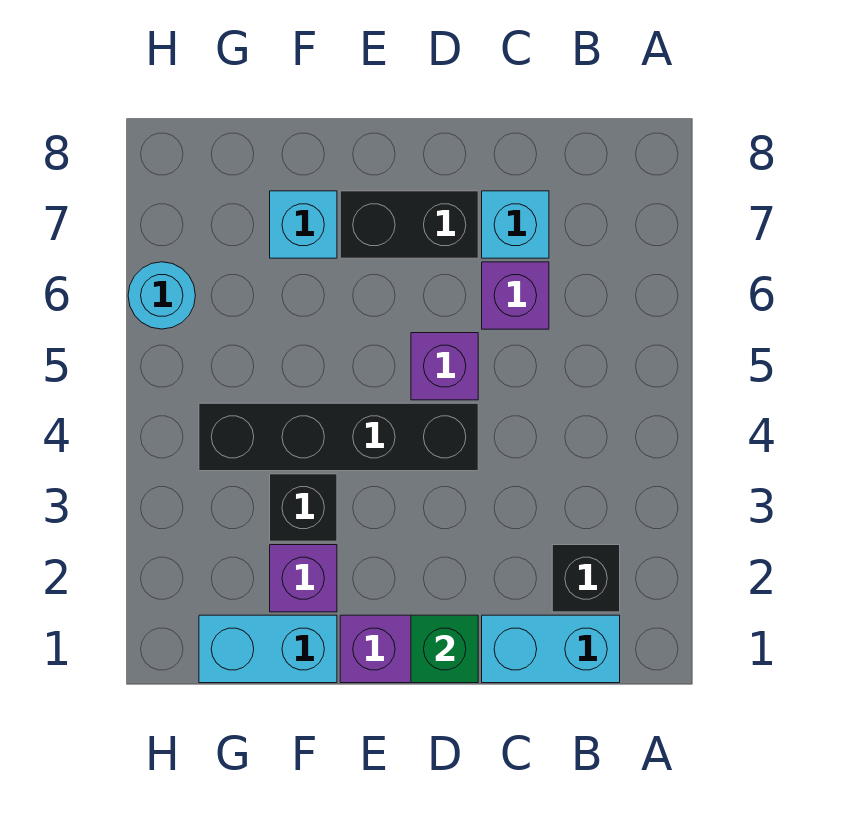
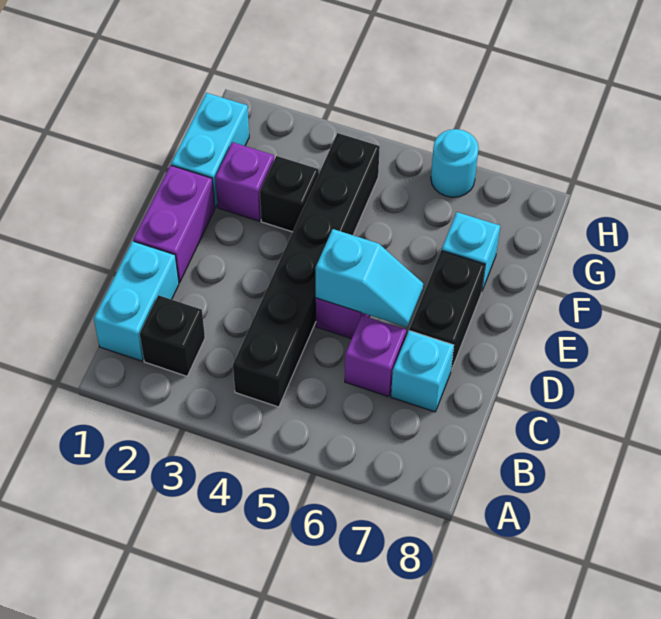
green brick D1 level 2 -> none
black brick D4:G4 level 1 -> black brick B4:G4 level 1
none -> cyan slope D5:D6 level 2 top 5

